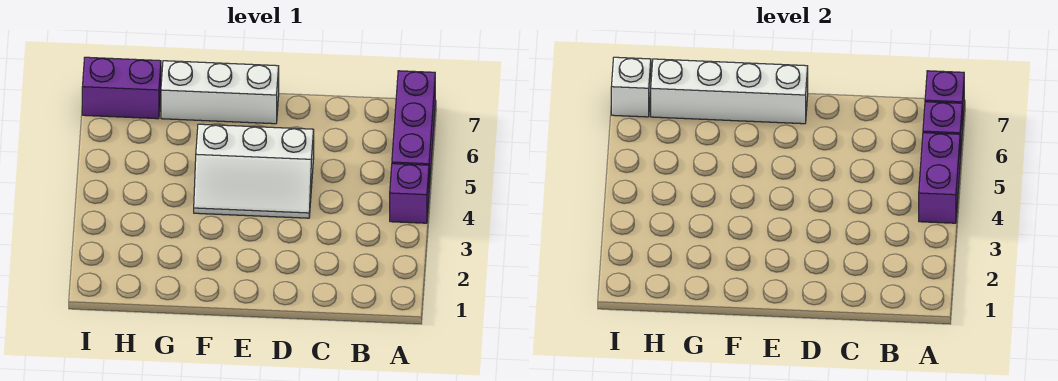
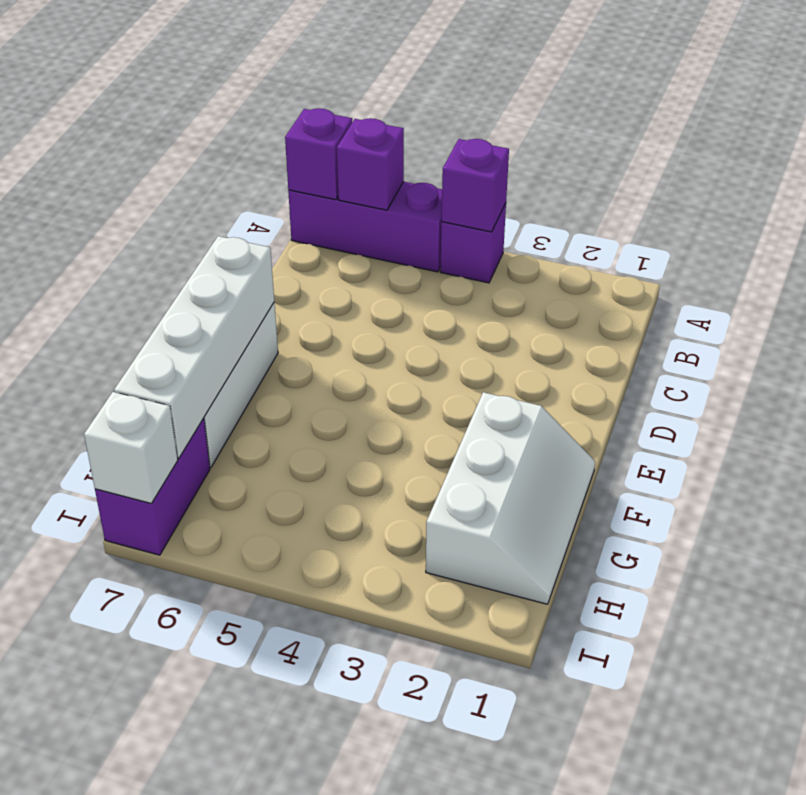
purple brick A4:A5 level 2 -> purple brick A4 level 2
white slope D4:F5 level 1 top 5 -> white slope F1:H2 level 1 top 2

